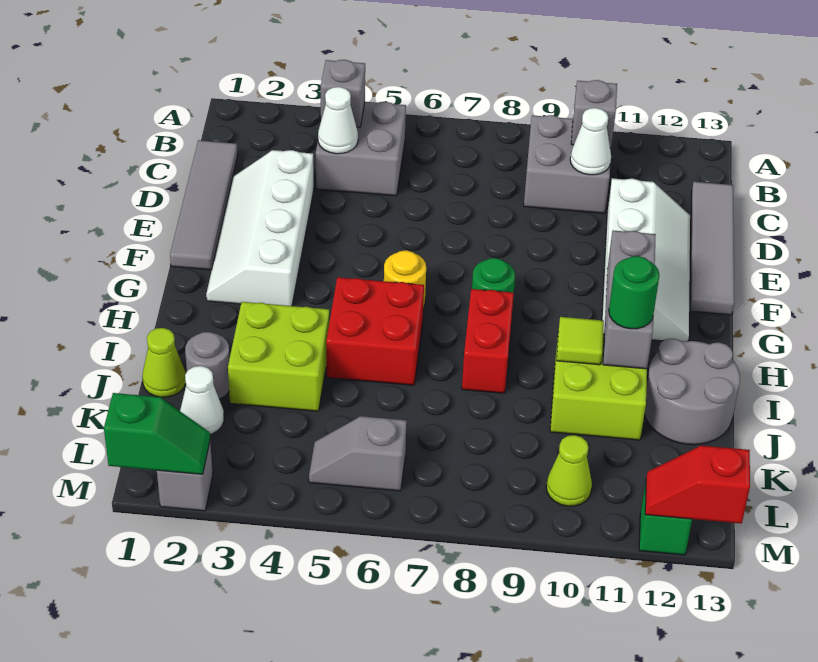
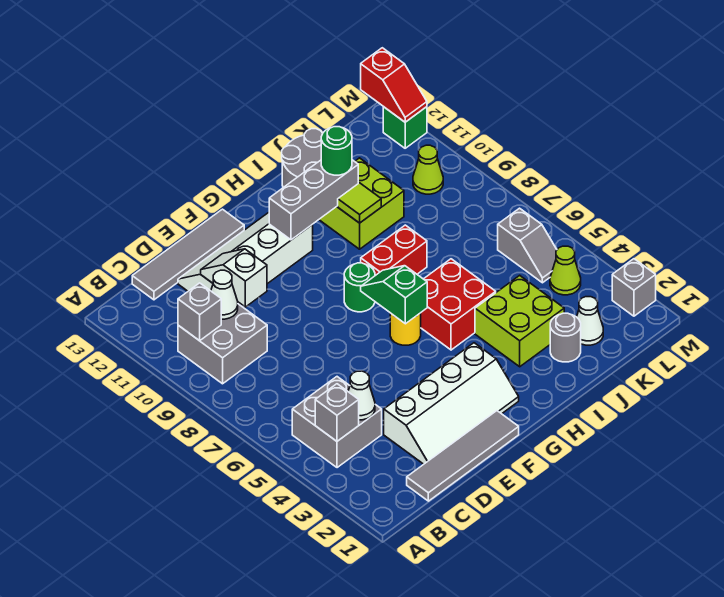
none -> white slope D10:D11 level 2 top 10
lime cone J1 level 1 -> lime cone L4 level 1
green slope M1:M2 level 2 top 1 -> green slope G6:G7 level 2 top 6

